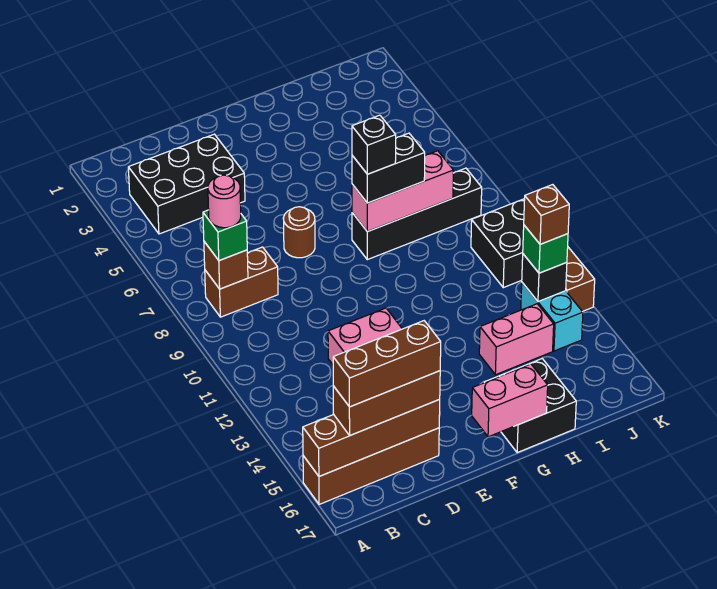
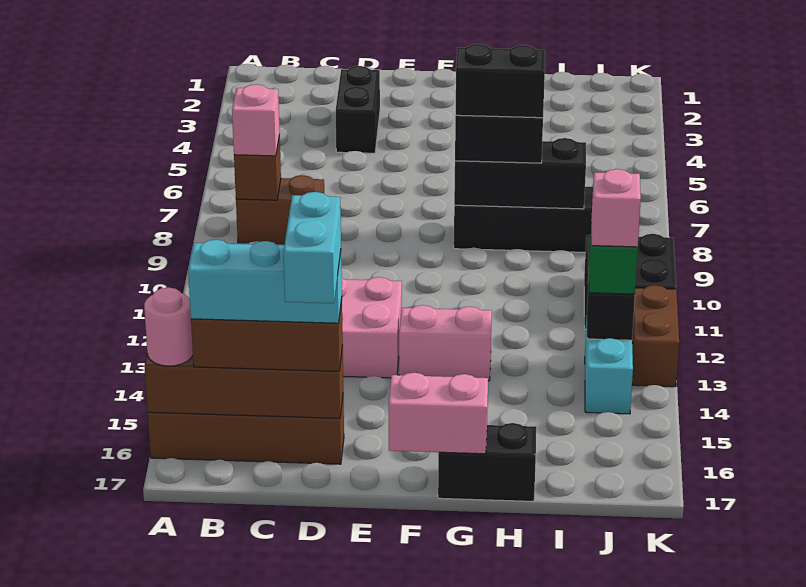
black brick B3:D4 level 1 -> black brick D3:D4 level 1
green brick B8 level 3 -> pink brick B8 level 3
pink round brick B8 level 4 -> pink round brick A16 level 3
brown brick B16:D16 level 4 -> cyan brick B16:D16 level 4
none -> cyan brick D16:D17 level 5
brown round brick E7 level 1 -> none
pink brick G8:I8 level 2 -> black brick G8:I8 level 2
black brick G8 level 4 -> black brick G8:H8 level 4
black brick G16:H17 level 1 -> black brick G17:H17 level 1
pink brick H14:I14 level 1 -> pink brick F13:G13 level 1
brown brick J13 level 4 -> pink brick J13 level 4

